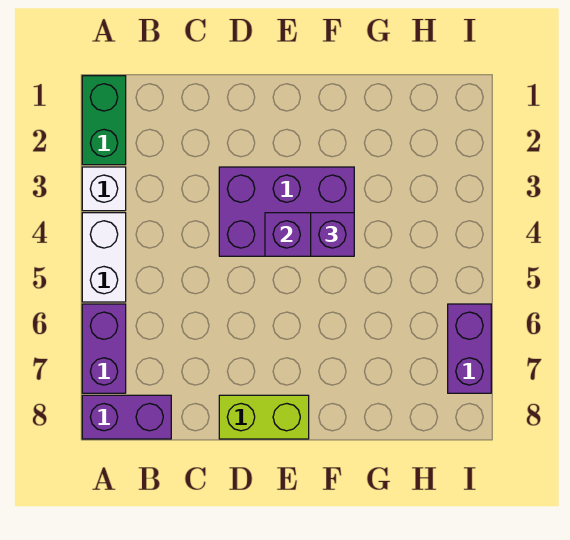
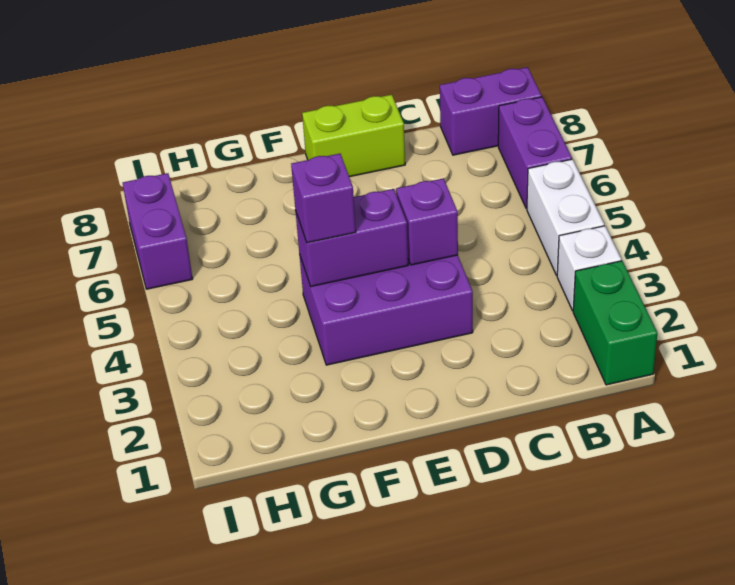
none -> purple brick D4 level 2

